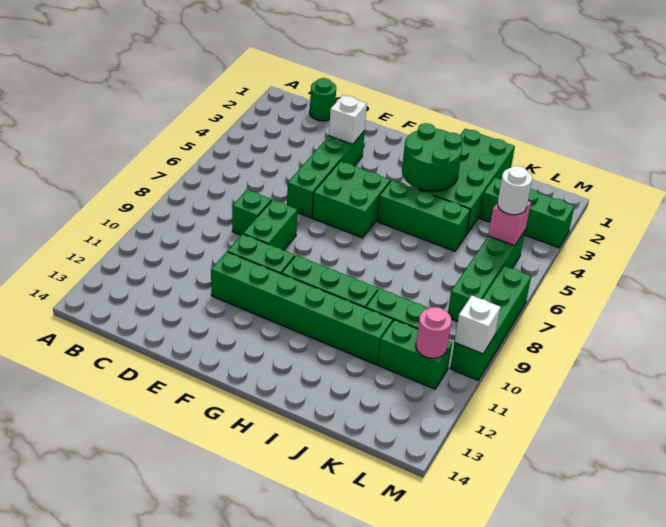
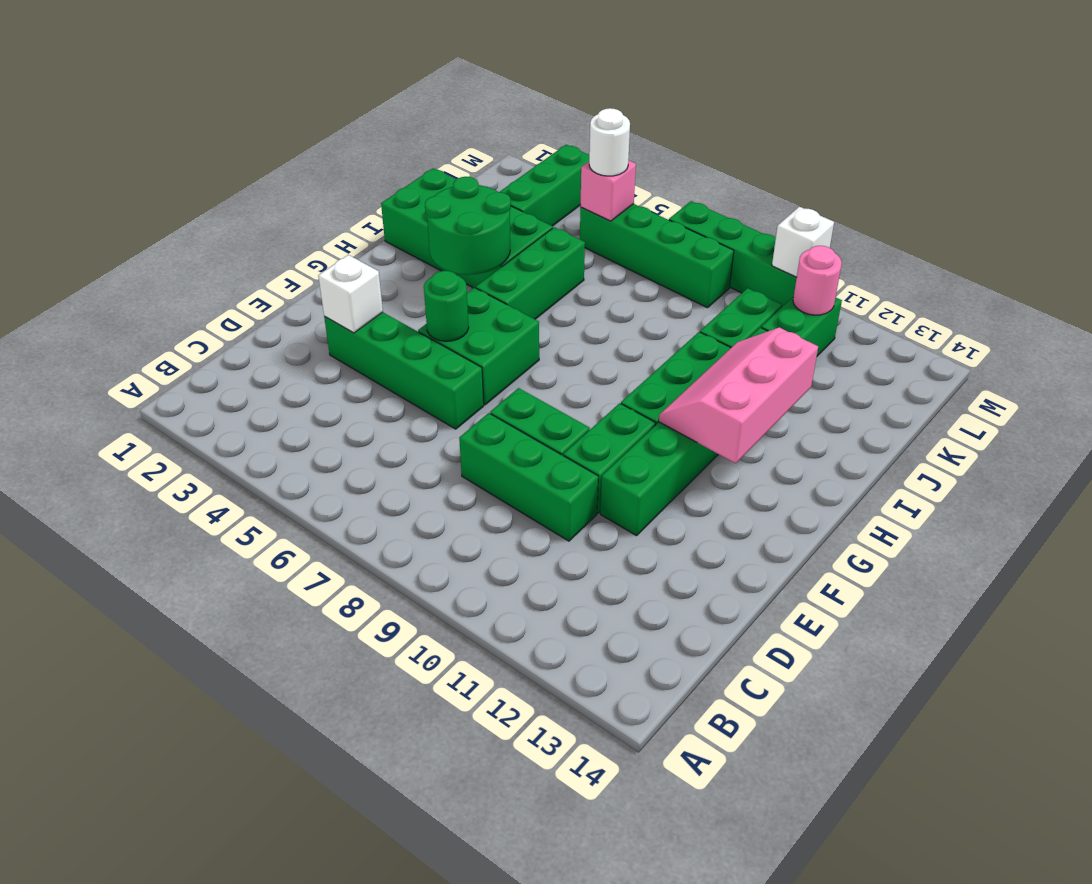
green round brick C1 level 1 -> green round brick F5 level 2
green brick D8 level 1 -> green brick D8:D10 level 1
none -> pink slope G11:I12 level 2 top 12

